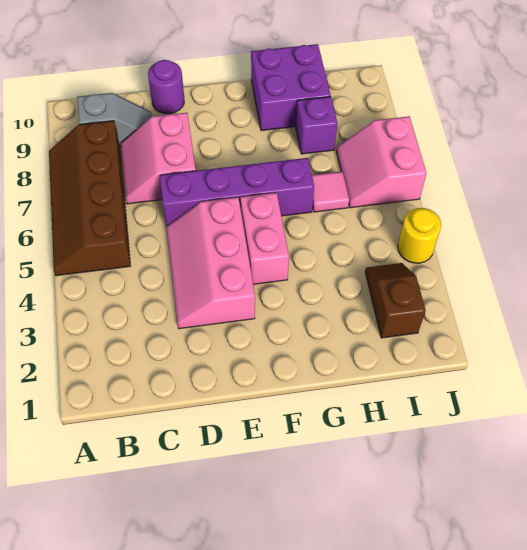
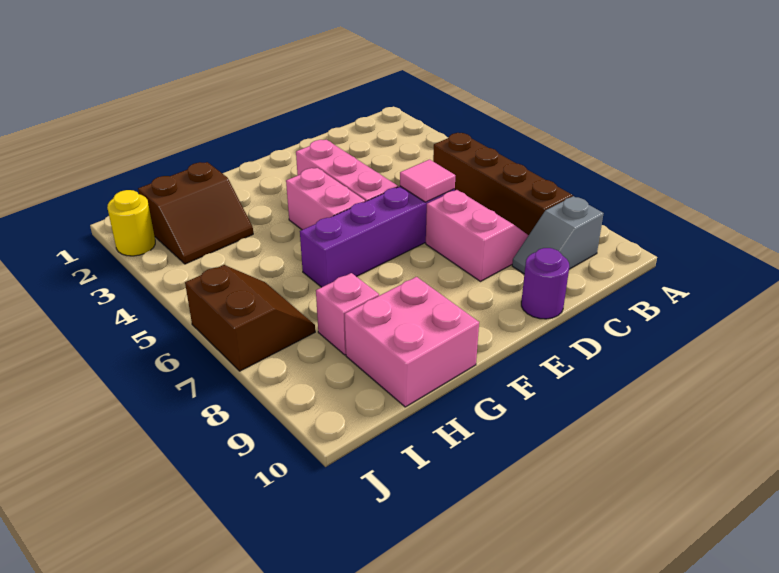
purple brick G9:H10 level 1 -> pink brick G9:H10 level 1
pink tile H6 level 1 -> pink tile D6 level 2
purple brick H8 level 1 -> pink brick H8 level 1
brown slope I2:I3 level 1 top 2 -> brown slope H2:I3 level 1 top 2
pink slope I6:J7 level 1 top J -> brown slope I6:J7 level 1 top J
yellow round brick J4 level 1 -> yellow round brick J2 level 1

